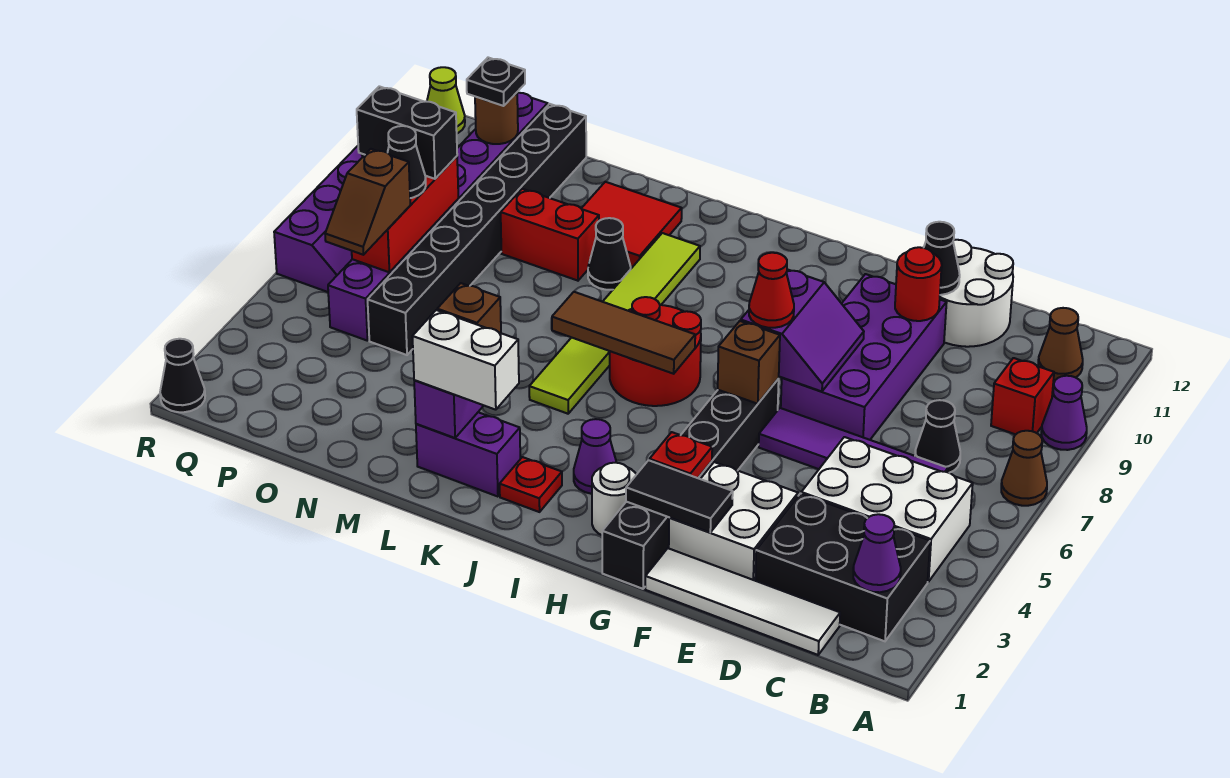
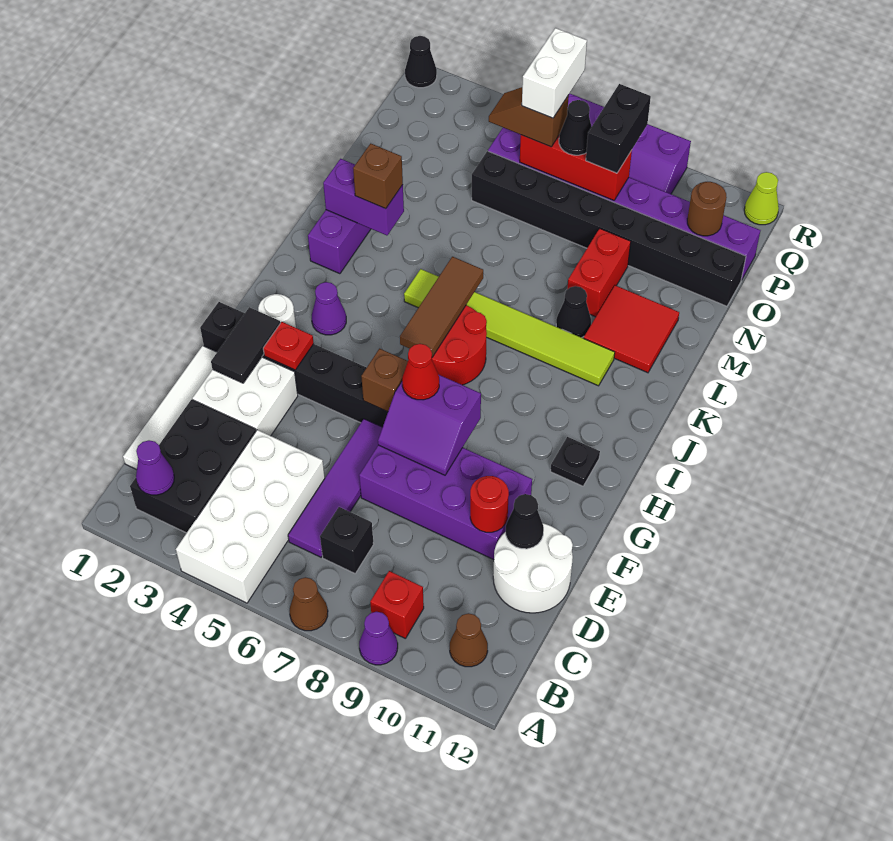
white brick B4:D5 level 1 -> white brick A4:D5 level 1
black cone C7 level 1 -> black brick C7 level 1
red plate J2 level 1 -> none
white brick K2:L2 level 3 -> white brick P6:Q6 level 4
black plate P11 level 3 -> black plate H11 level 1

